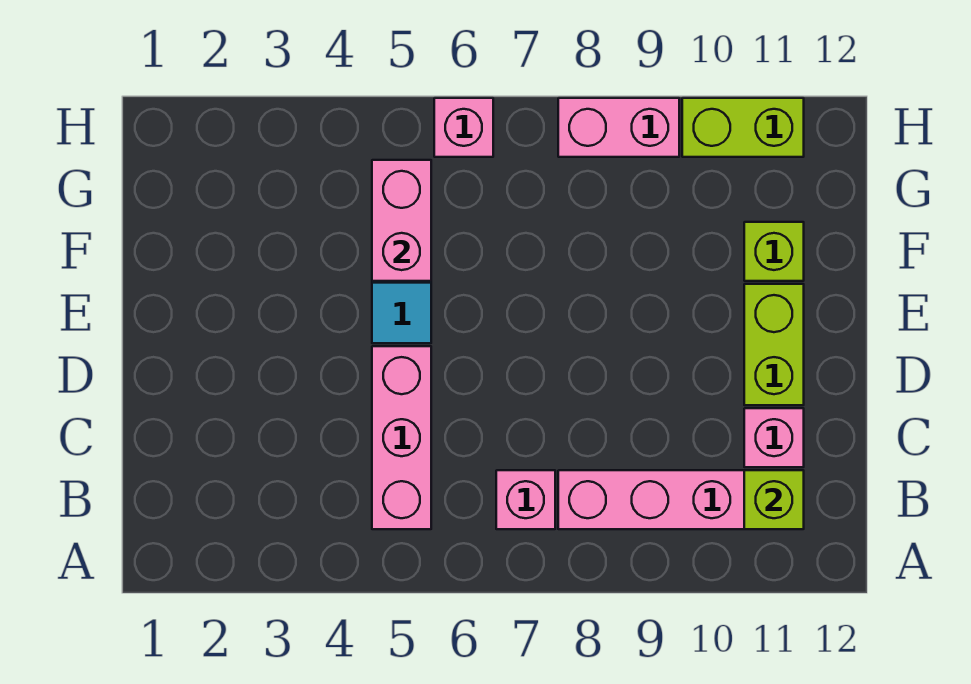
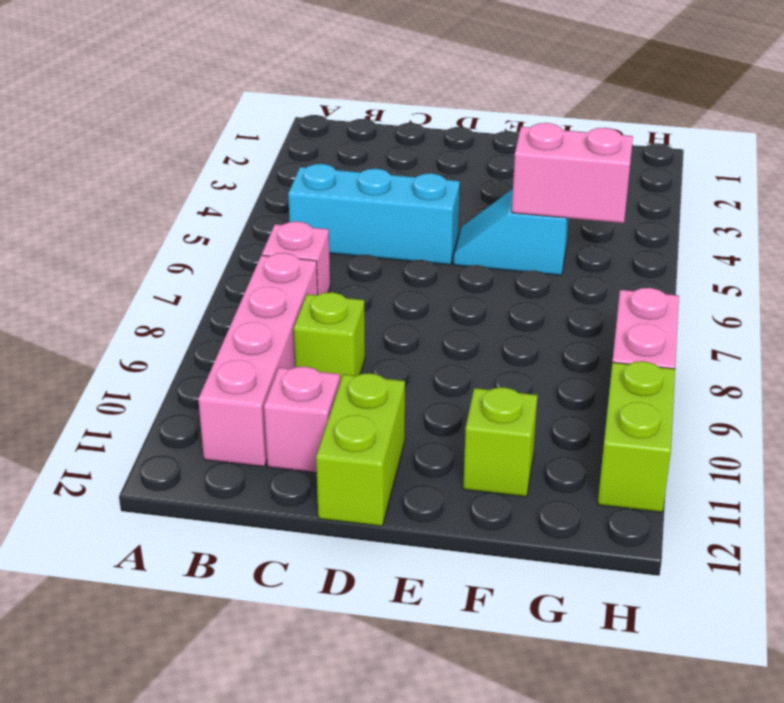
pink brick B5:D5 level 1 -> cyan brick B5:D5 level 1
lime brick B11 level 2 -> lime brick C9 level 1
lime brick D11:E11 level 1 -> lime brick D11:D12 level 1
pink brick H6 level 1 -> none

